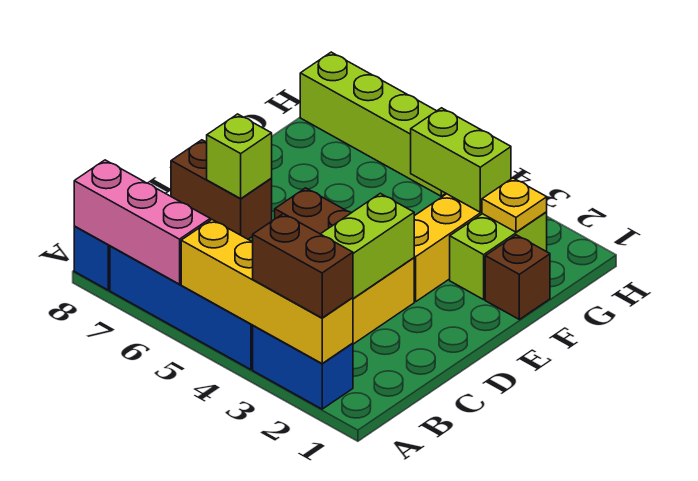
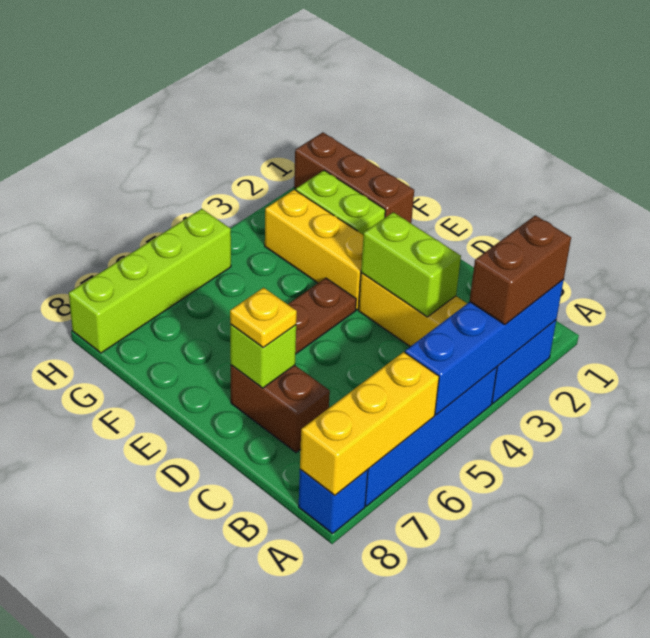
yellow brick A2:A5 level 2 -> blue brick A2:A5 level 2
pink brick A6:A8 level 2 -> yellow brick A6:A8 level 2
brown brick D7:D8 level 1 -> brown brick C7:D7 level 1
brown brick F1 level 1 -> brown brick F1:H1 level 1
yellow plate G2 level 2 -> yellow plate D7 level 3
lime brick G3:G4 level 2 -> none

